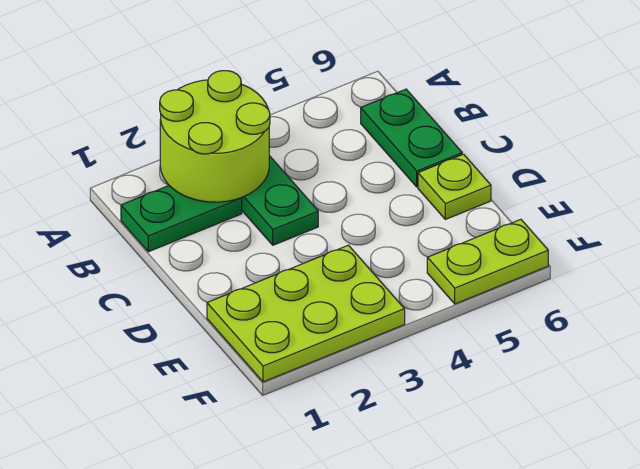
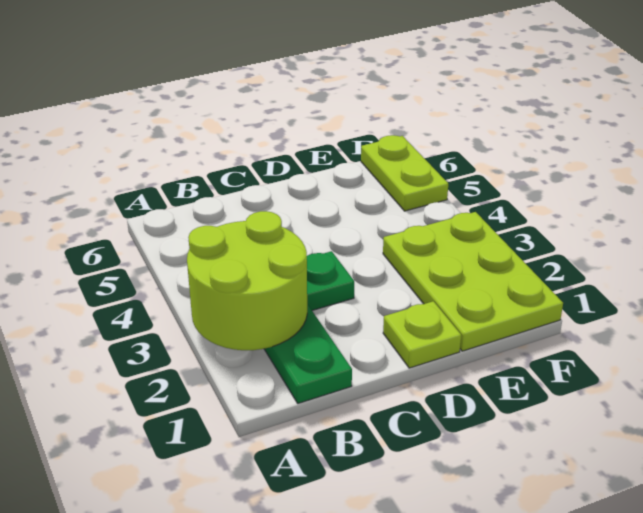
green plate B6:C6 level 1 -> none
lime plate D6 level 1 -> lime plate D1 level 1

